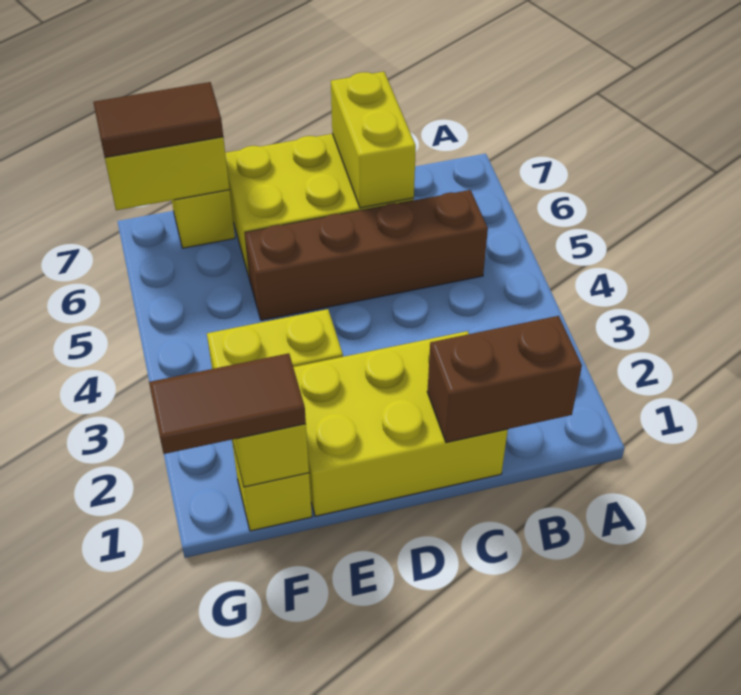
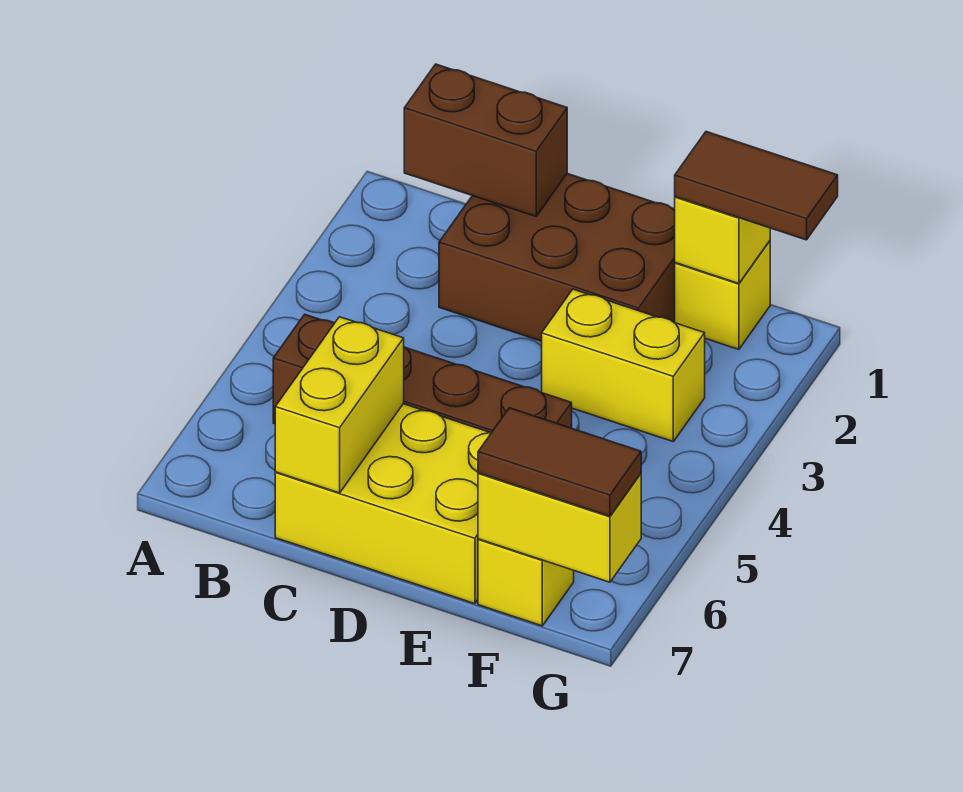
yellow brick C1:E2 level 1 -> brown brick C1:E2 level 1

